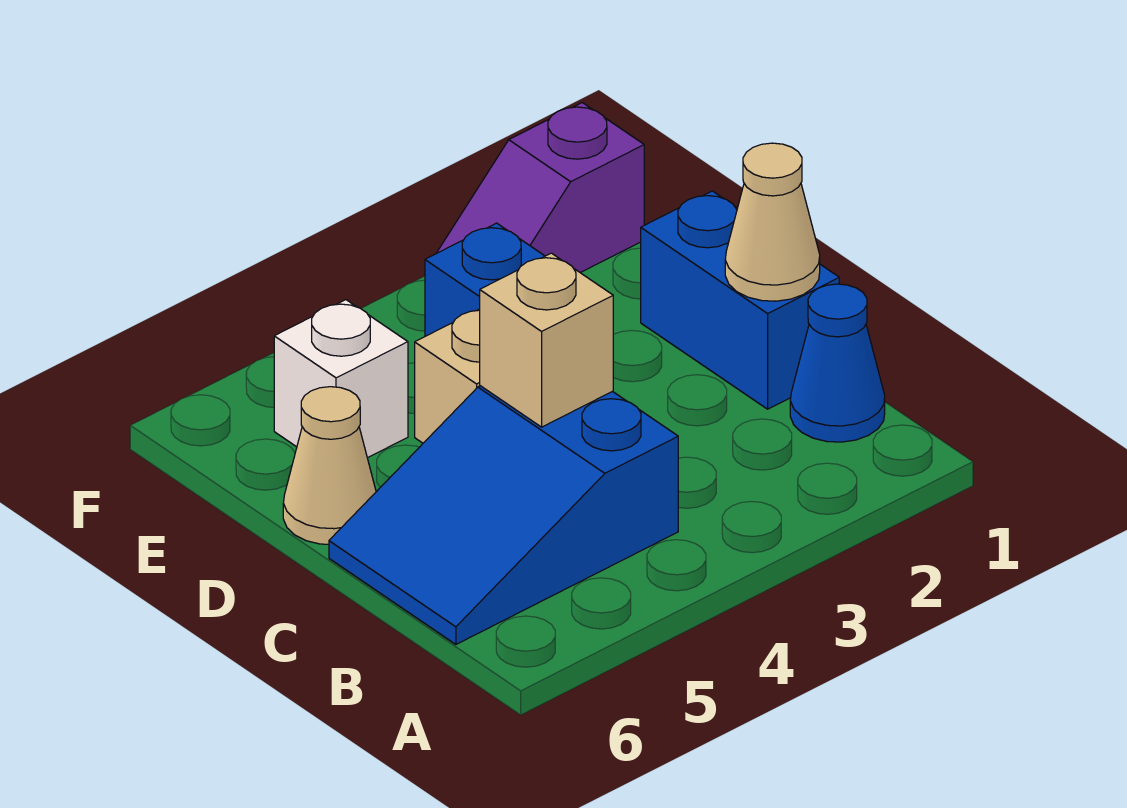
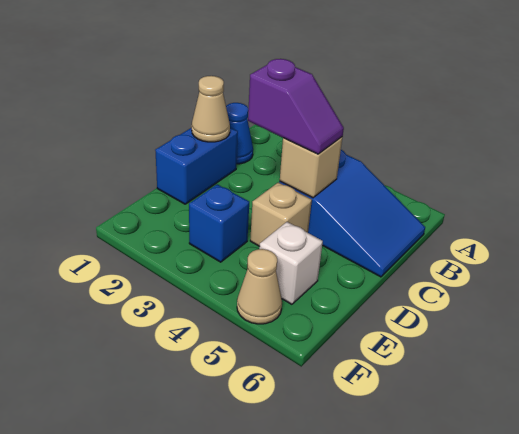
tan cone D6 level 1 -> tan cone F5 level 1
purple slope F1:F2 level 1 top 1 -> purple slope C3:C4 level 3 top 3

